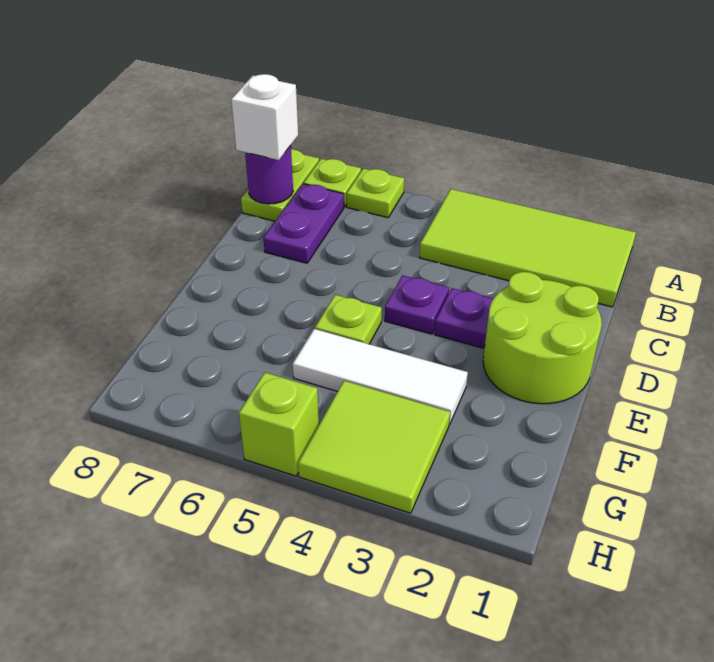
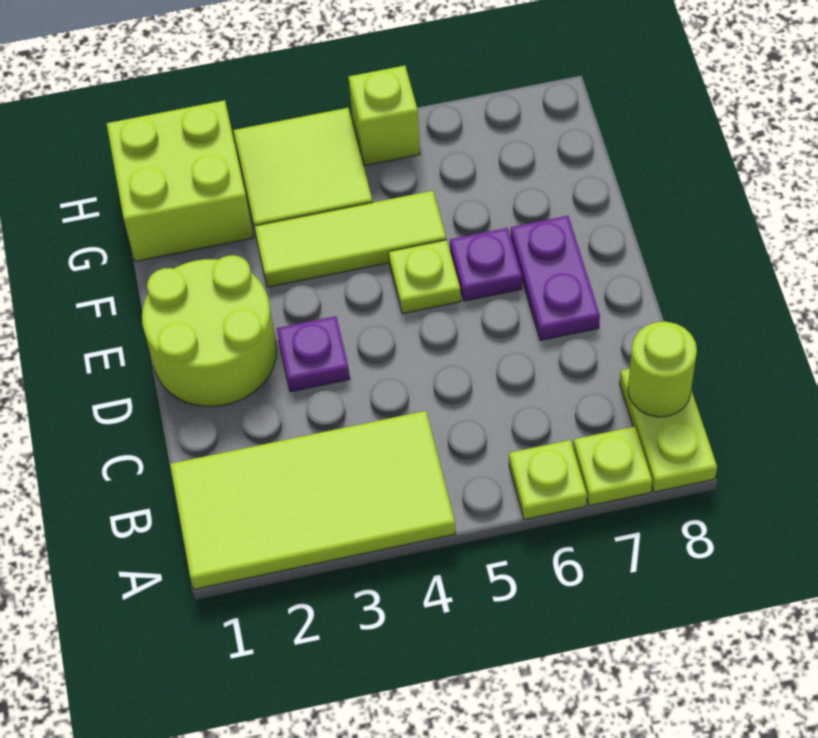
purple plate B7:C7 level 1 -> purple plate D7:E7 level 1
purple round brick B8 level 2 -> lime round brick B8 level 2
white brick B8 level 3 -> none
purple plate D4 level 1 -> purple plate E6 level 1
white tile F3:F5 level 1 -> lime tile F3:F5 level 1
none -> lime brick G1:H2 level 1

